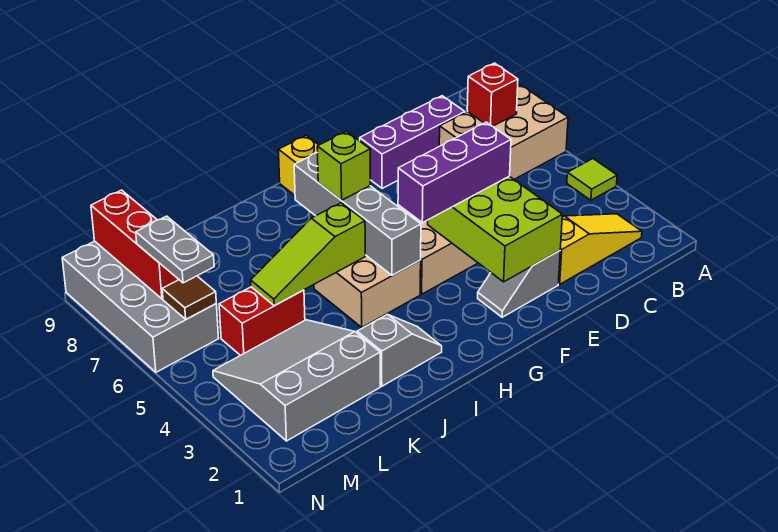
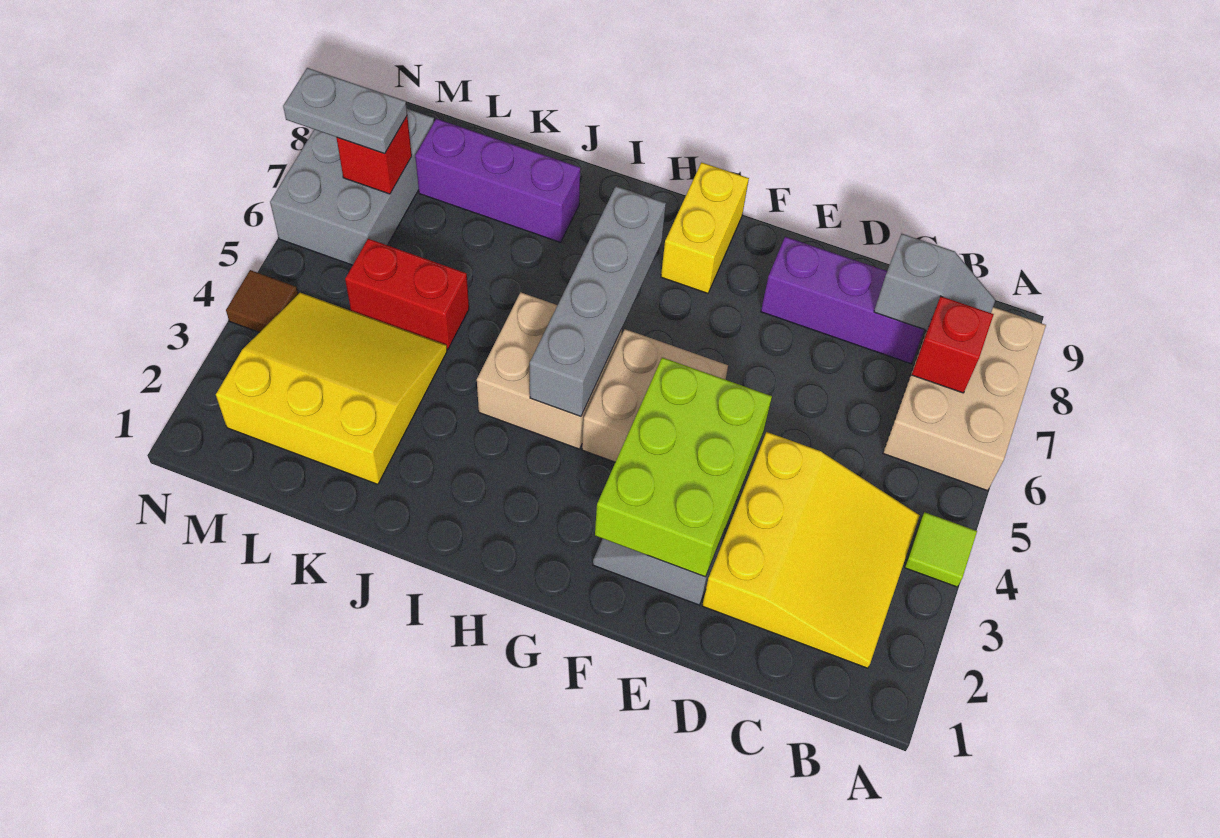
tan brick A6:C7 level 1 -> tan brick A6:B8 level 1
yellow slope B2:D2 level 1 top D -> yellow slope B2:D4 level 1 top D
purple brick E4:G4 level 3 -> purple brick J8:L8 level 1
lime brick H6 level 3 -> none
grey slope I2:J2 level 1 top J -> grey slope B8:C8 level 2 top C
lime slope I5:K5 level 2 top I -> none
grey slope K2:M4 level 1 top 2 -> yellow slope K2:M4 level 1 top 2
grey brick M6:N9 level 1 -> grey brick M6:N8 level 1
brown tile M6 level 2 -> brown tile N4 level 1
grey plate M6:M7 level 3 -> grey plate M7:N7 level 3
red brick M7:M9 level 2 -> red brick M7 level 2

